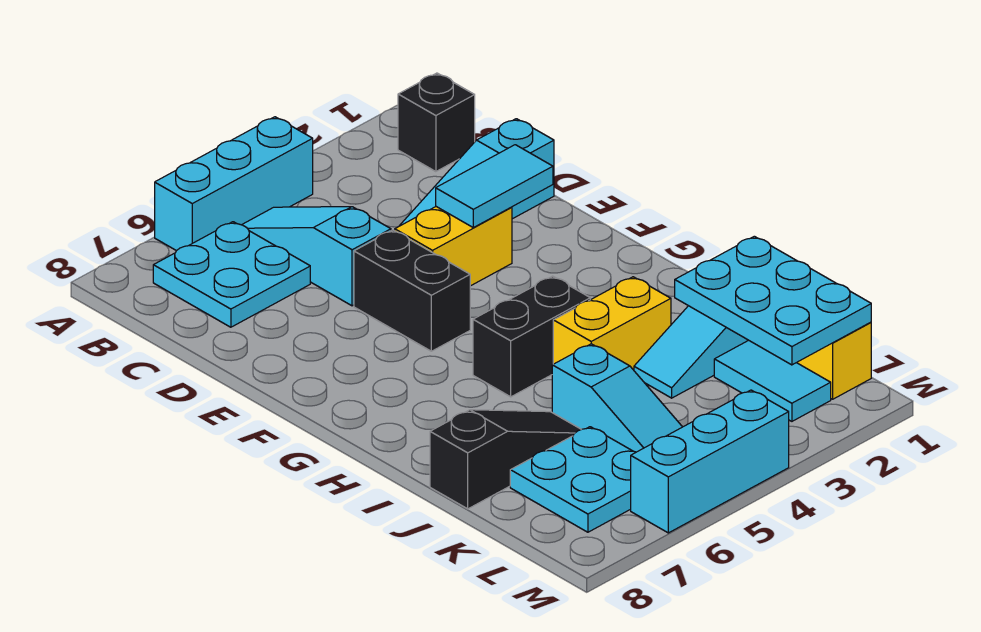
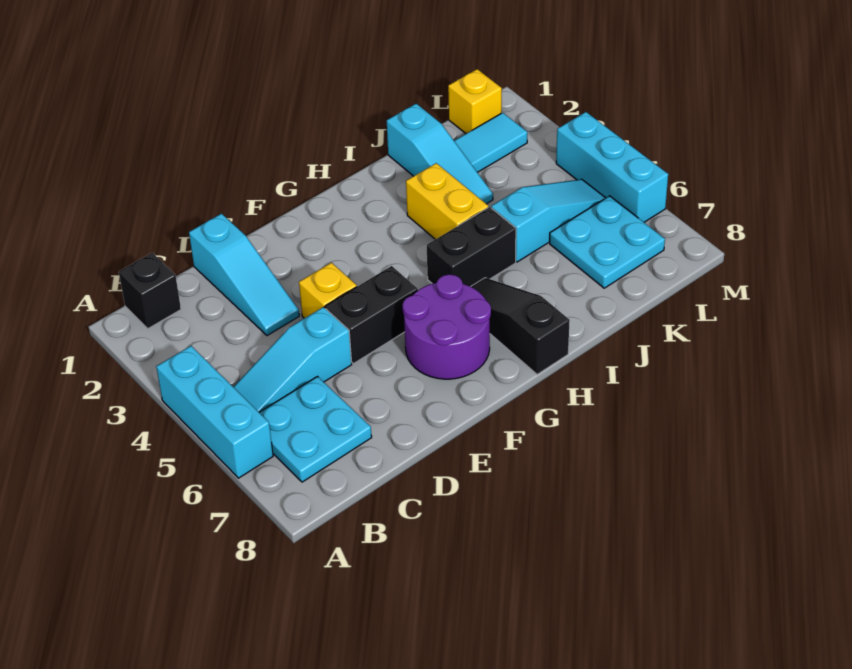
cyan tile E2:E3 level 2 -> none
yellow brick E3:E4 level 1 -> yellow brick E4 level 1
none -> purple round brick F6:G7 level 1
black brick H4:H5 level 1 -> black brick H5:I5 level 1
cyan plate J1:L2 level 2 -> none
black slope J6:J8 level 1 top 8 -> black slope H6:H8 level 1 top 8

